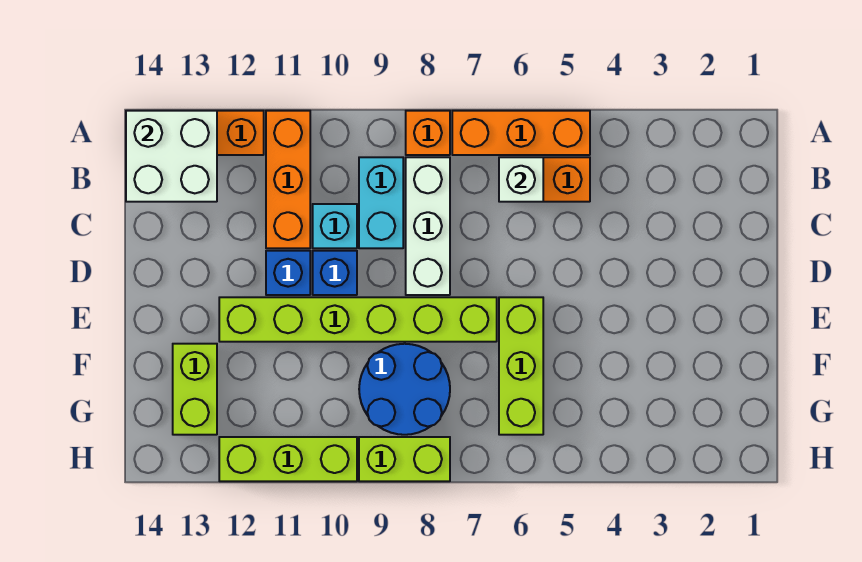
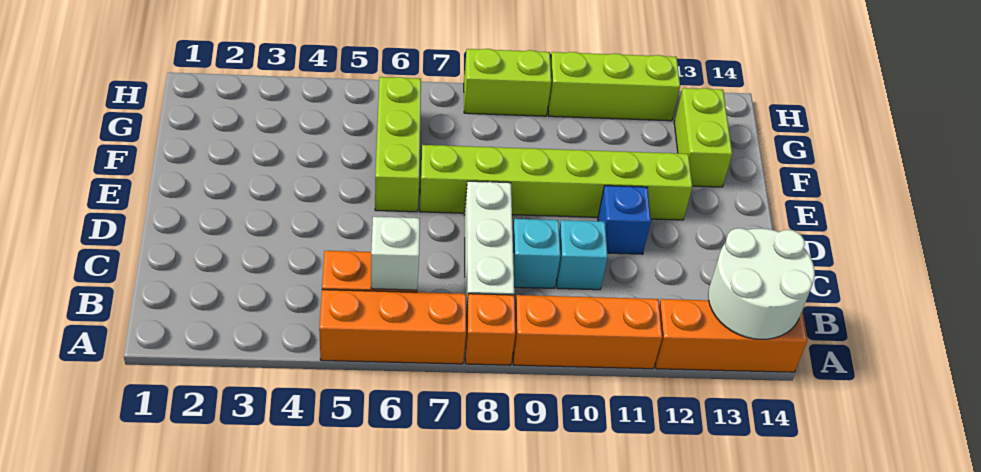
orange brick A11:C11 level 1 -> orange brick A9:A11 level 1
white brick A13:B14 level 2 -> white round brick A13:B14 level 2
cyan brick B9:C9 level 1 -> cyan brick C9 level 1
blue brick D10 level 1 -> none
blue round brick F8:G9 level 1 -> none

